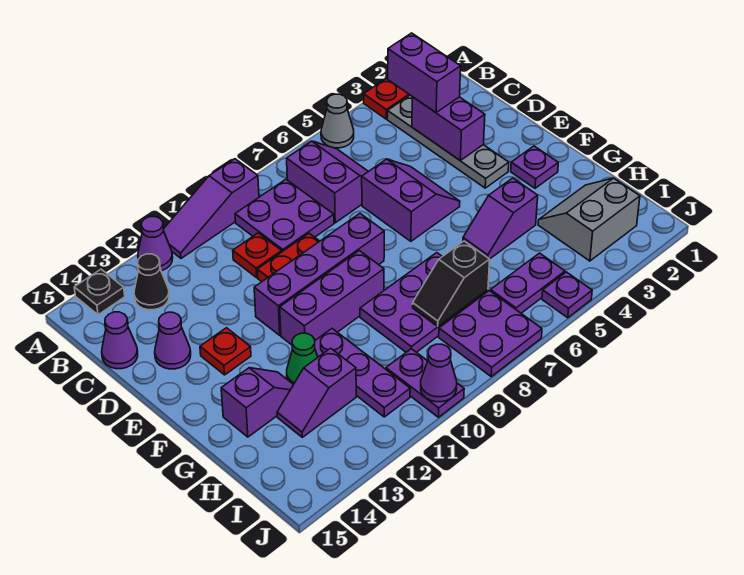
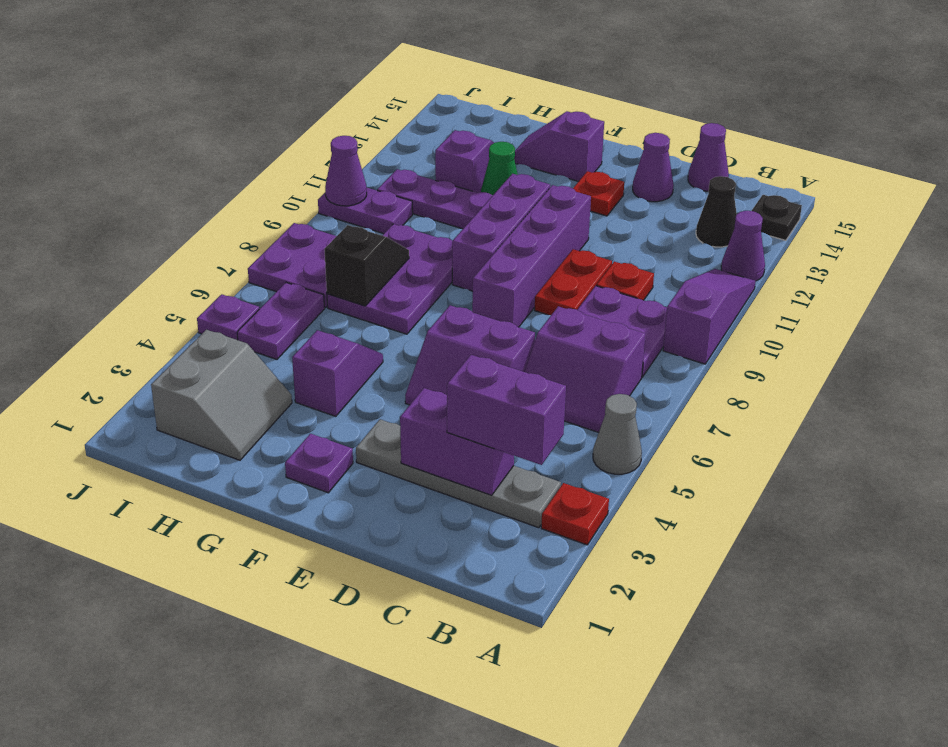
purple slope G13:G14 level 1 top 14 -> purple slope F14:G14 level 1 top F

